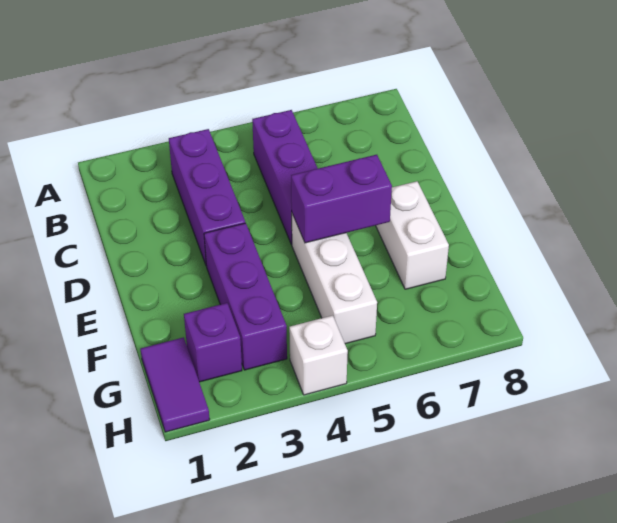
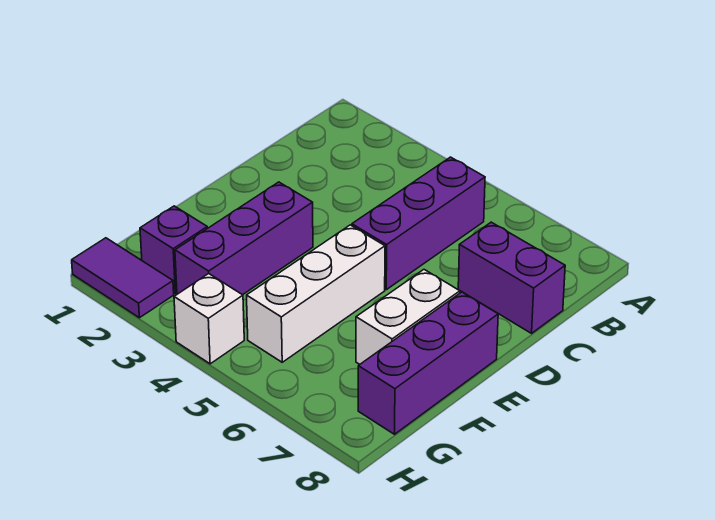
purple brick B3:D3 level 1 -> purple brick E8:G8 level 1
purple brick E5:E6 level 2 -> purple brick C7:C8 level 1
purple tile G1:H1 level 1 -> purple tile H1:H2 level 1

